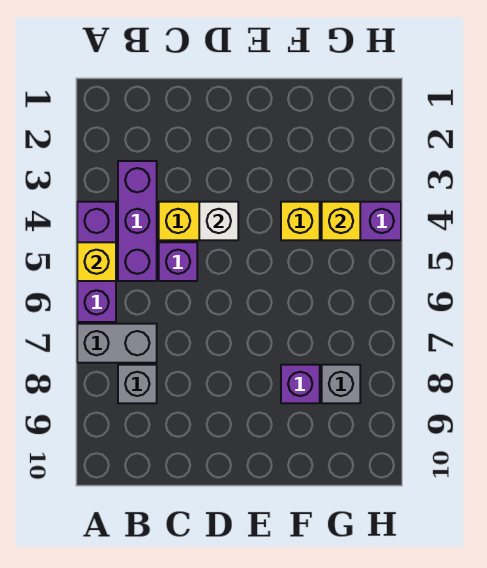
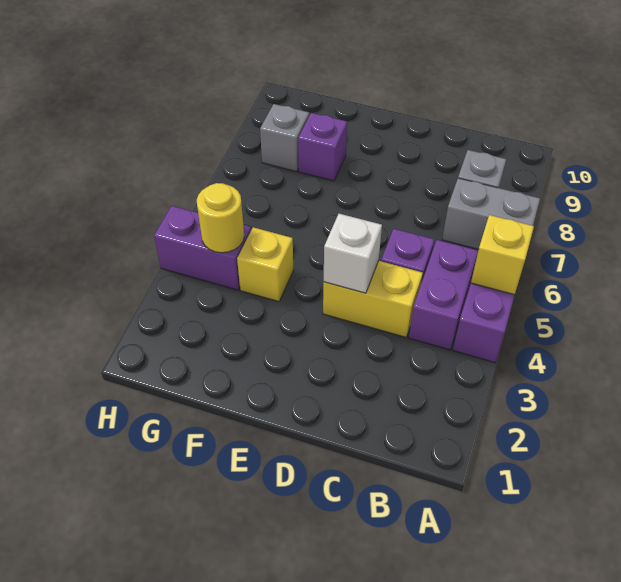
purple brick B3:B5 level 1 -> purple brick B4:B5 level 1
yellow brick G4 level 2 -> yellow round brick G4 level 2

